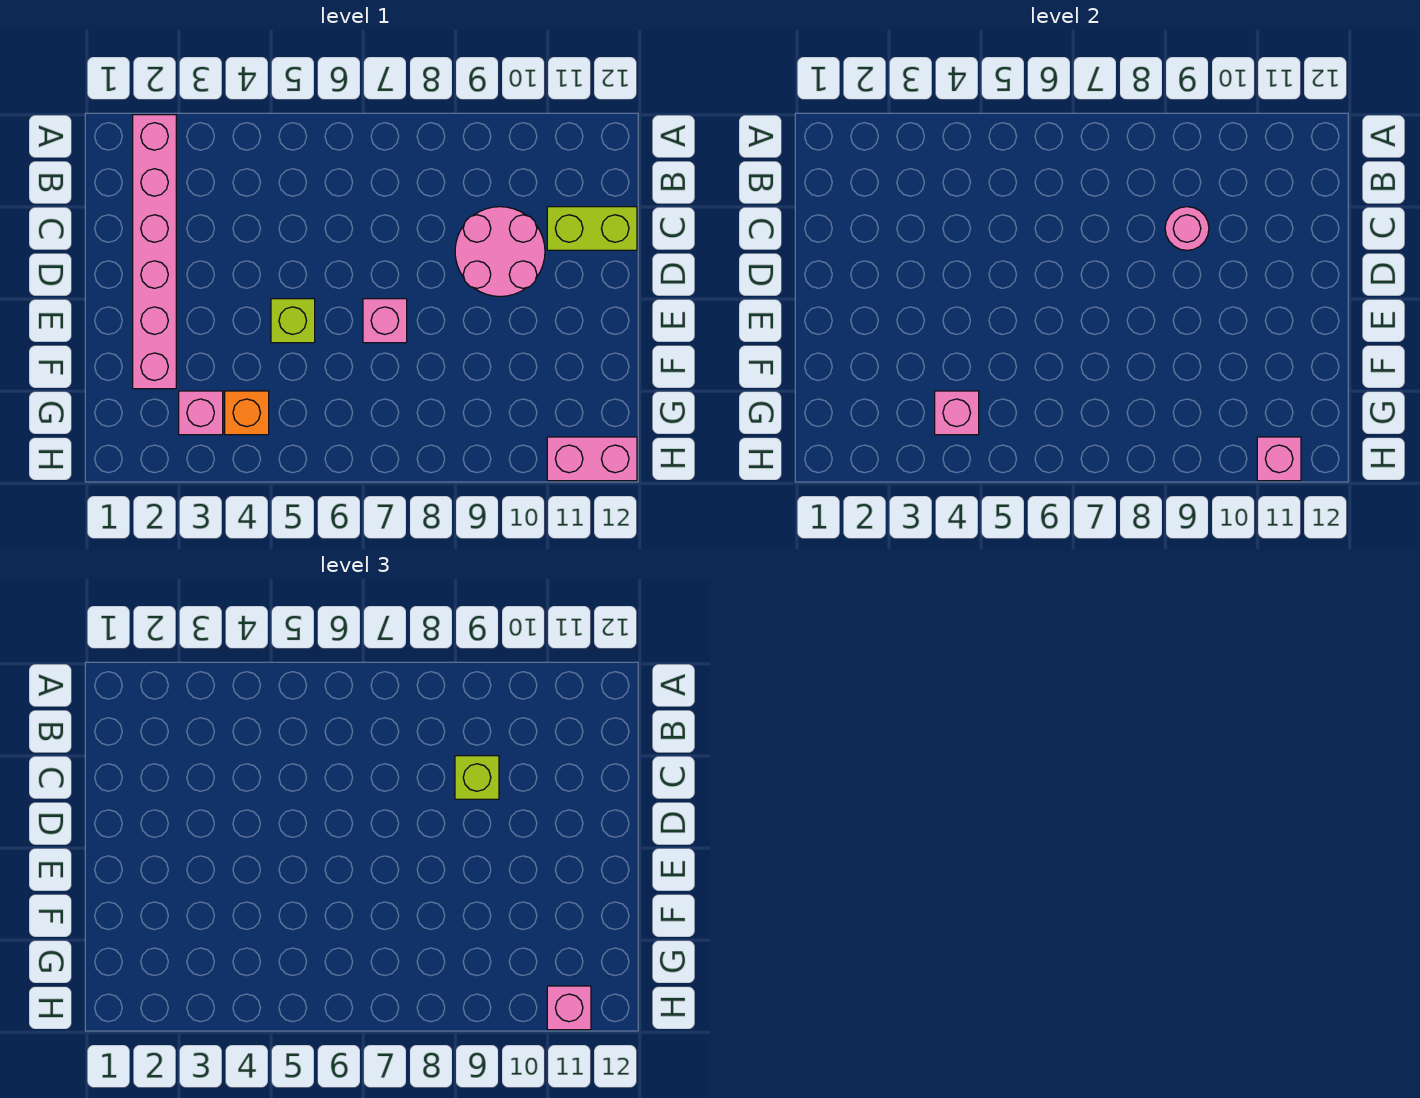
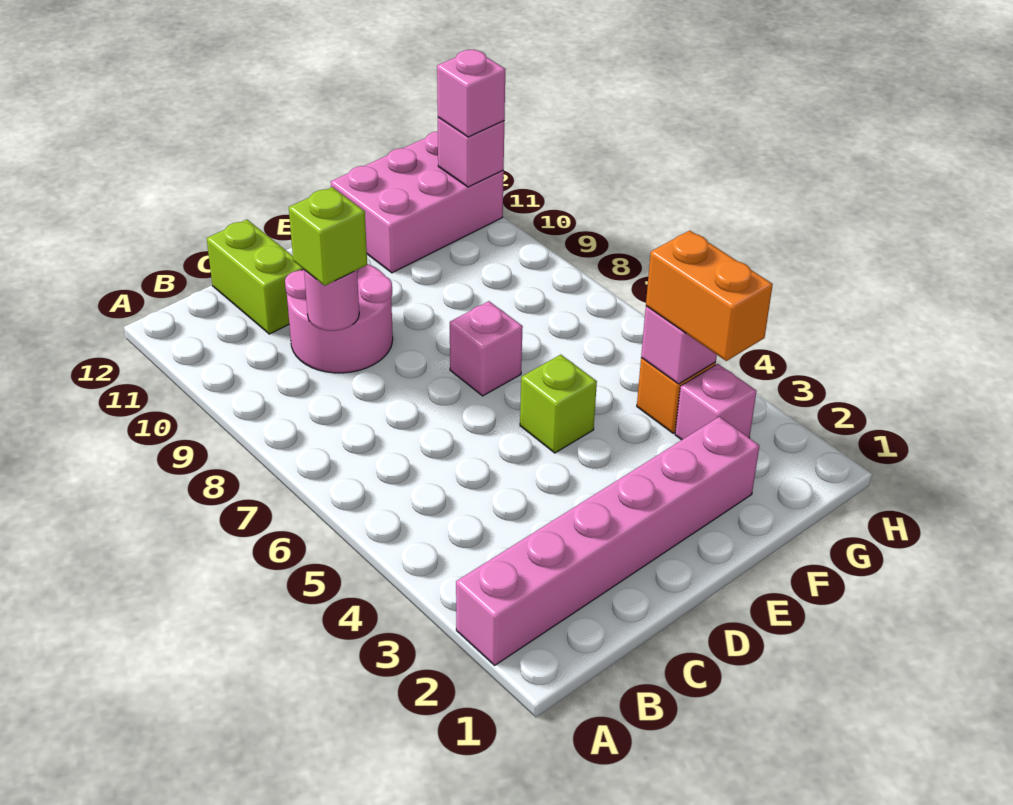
none -> orange brick G3:G4 level 3
pink brick H11:H12 level 1 -> pink brick F11:H12 level 1

